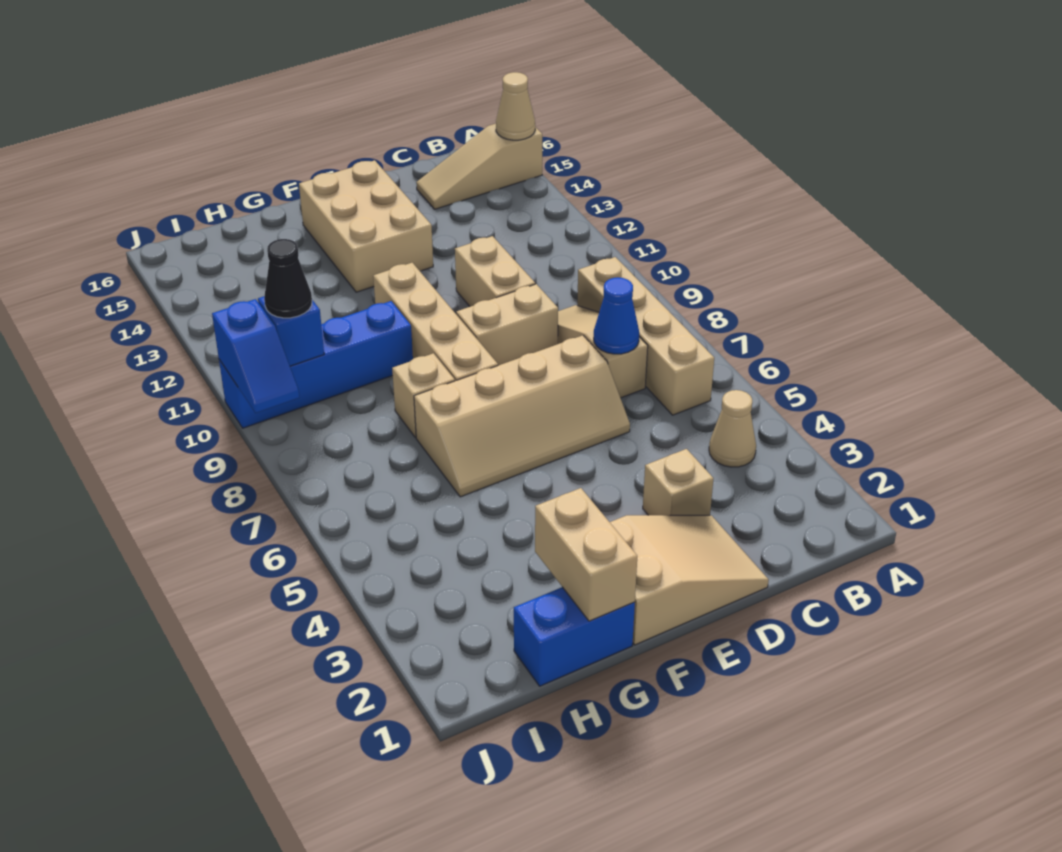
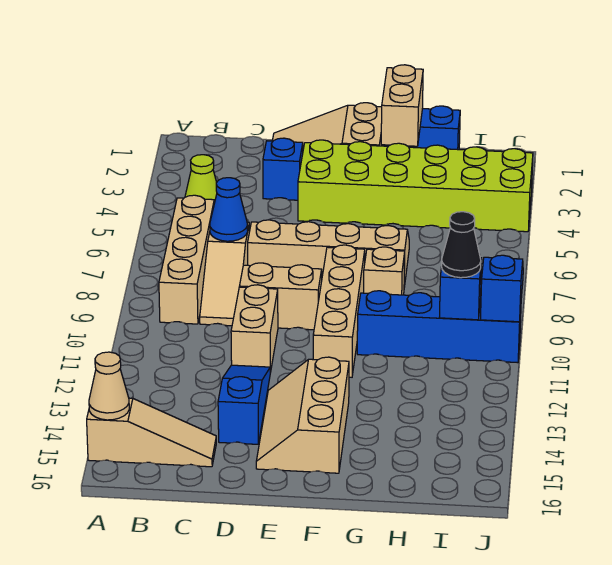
tan cone B4 level 1 -> lime cone B4 level 1
tan brick D3 level 1 -> blue brick D3 level 1
none -> blue slope D12:D14 level 1 top 14
none -> lime brick E3:J4 level 1
tan brick E13:F15 level 1 -> tan slope E13:F15 level 1 top F

